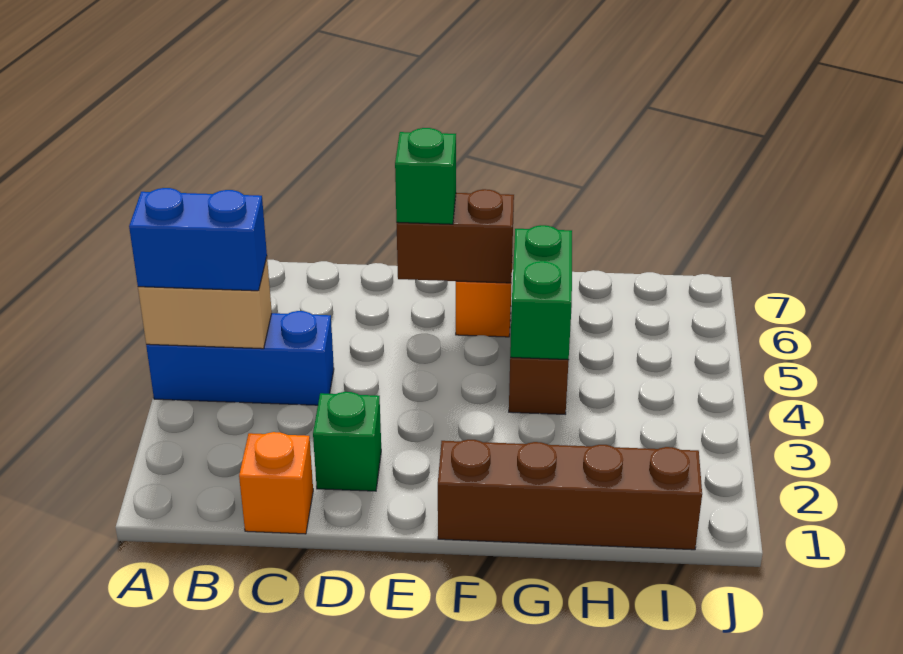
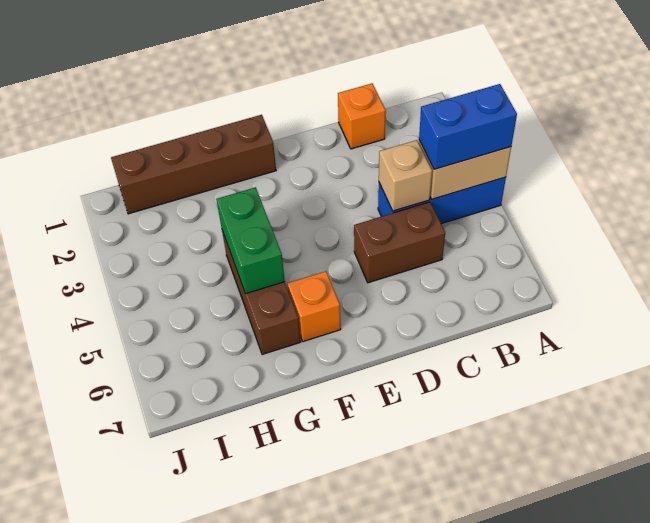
none -> tan brick C4 level 2
green brick D2 level 1 -> none
brown brick E6:F6 level 2 -> brown brick C5:D5 level 1
green brick E6 level 3 -> none

